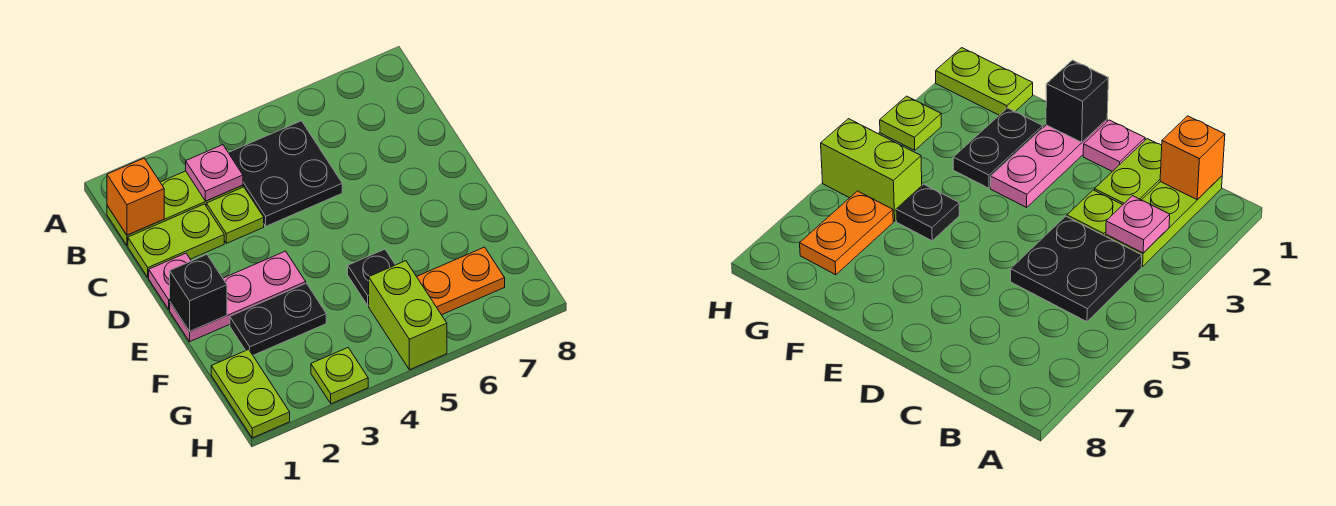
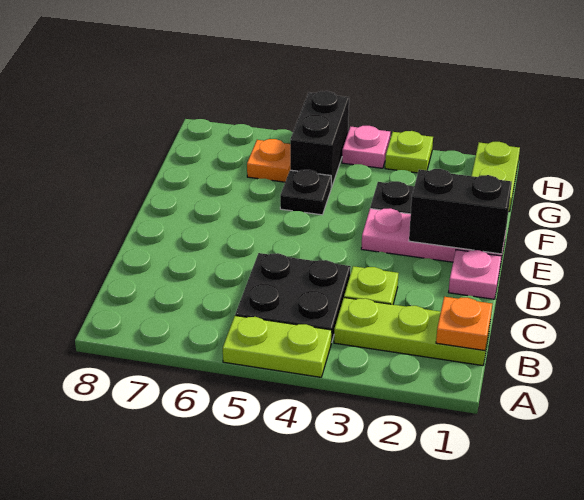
orange brick B1 level 2 -> orange plate B1 level 2
pink plate B3 level 2 -> pink plate H4 level 1
lime plate C1:C2 level 1 -> lime plate A4:A5 level 1
black brick E1 level 2 -> black brick E1:E2 level 2
lime brick G5:H5 level 1 -> black brick G5:H5 level 1
orange plate G6:G7 level 1 -> orange plate G6 level 1

